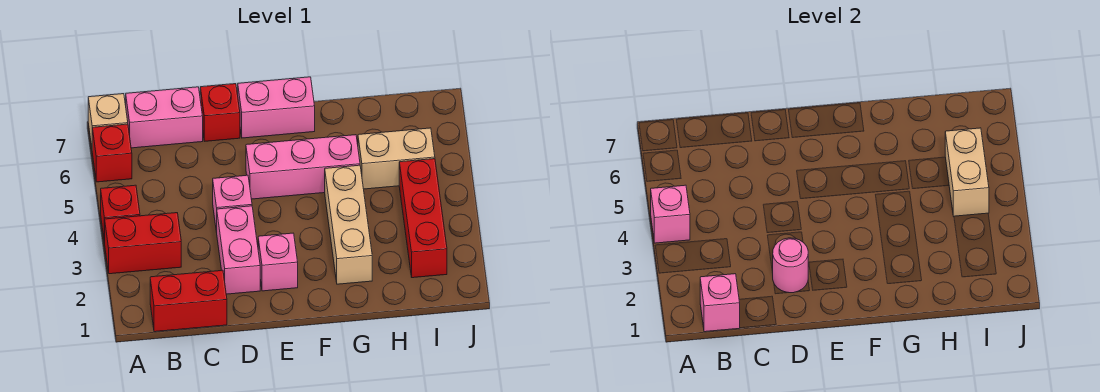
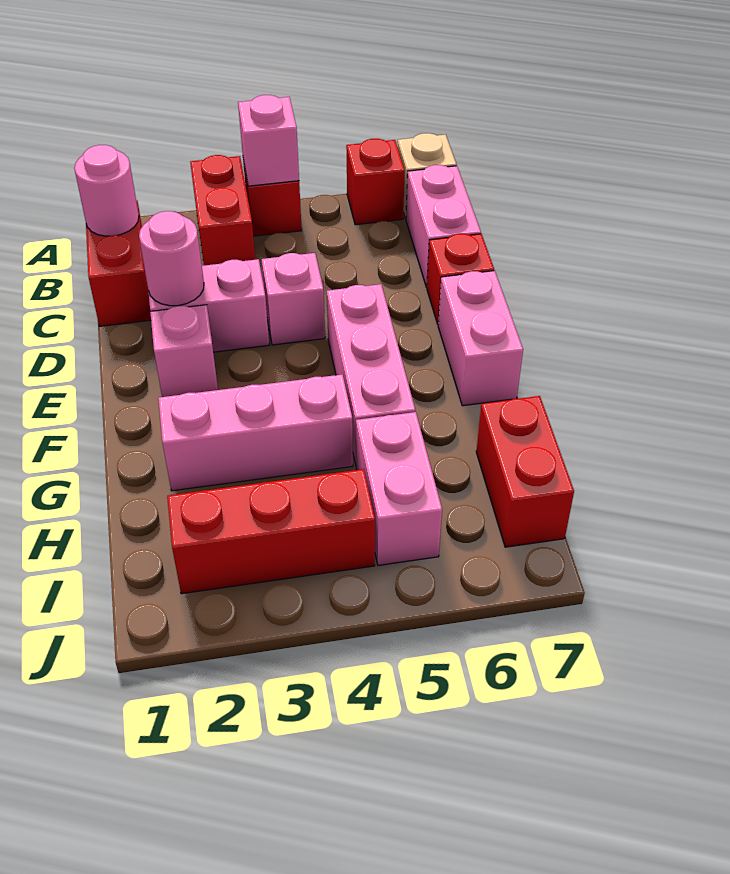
pink brick B1 level 2 -> pink round brick B1 level 2
tan brick G2:G4 level 1 -> pink brick G2:G4 level 1
tan brick H5:I5 level 1 -> pink brick H5:I5 level 1
none -> red brick H7:I7 level 1
tan brick I4:I5 level 2 -> none

